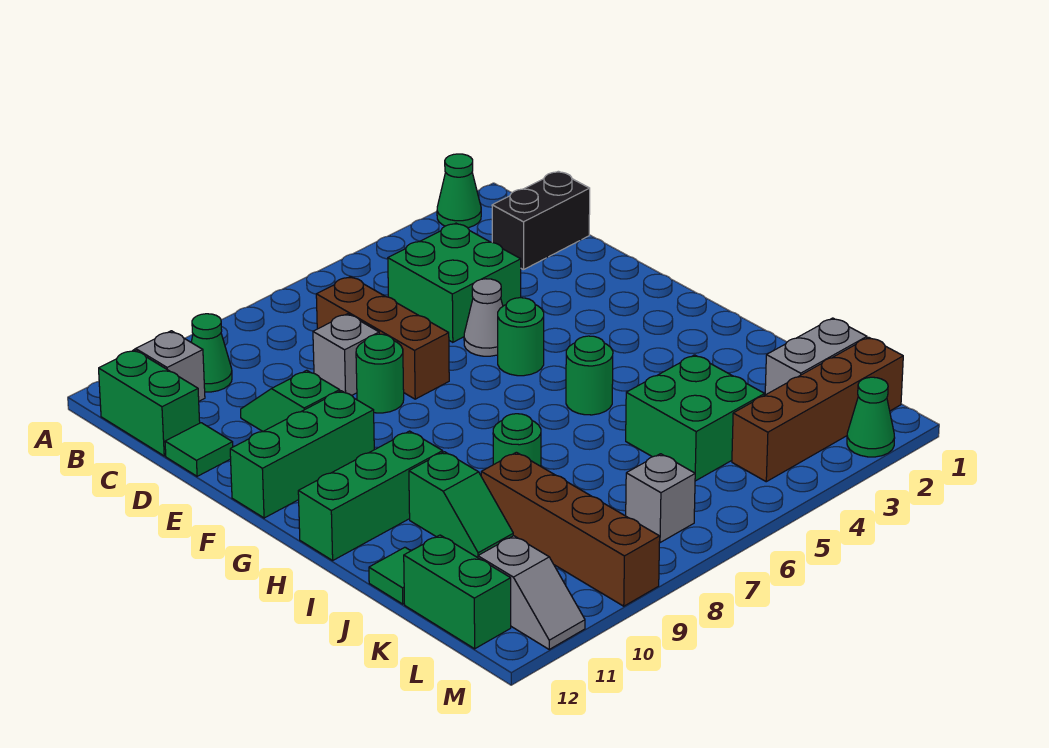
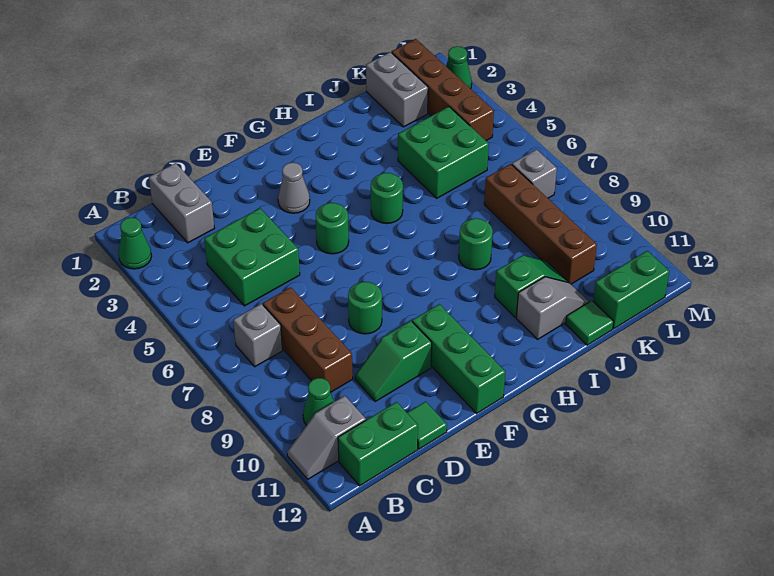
black brick C1:C2 level 1 -> grey brick C1:C2 level 1
brown brick C7:E7 level 1 -> brown brick C7:C9 level 1
grey brick D8 level 1 -> grey brick B7 level 1
grey cone E5 level 1 -> grey cone F3 level 1
green brick H10:H12 level 1 -> none
brown brick J9:M9 level 1 -> brown brick K7:K10 level 1
grey slope L11:M11 level 1 top L -> grey slope I11:J11 level 1 top I

